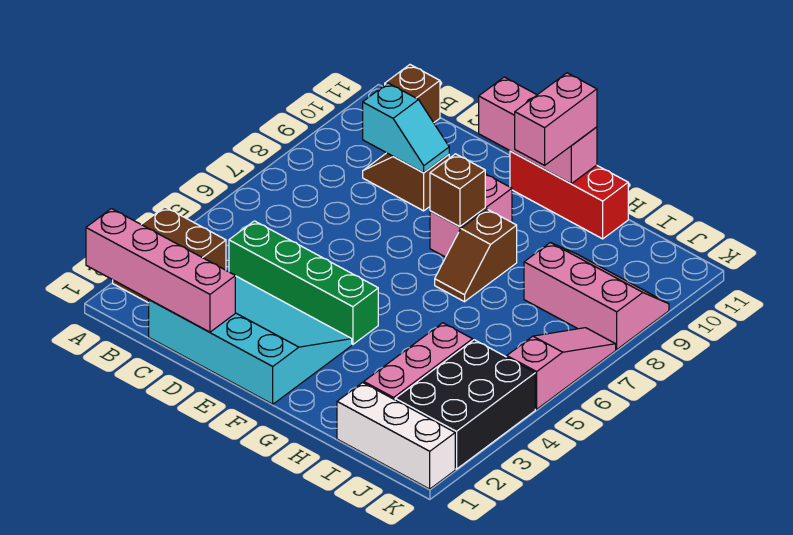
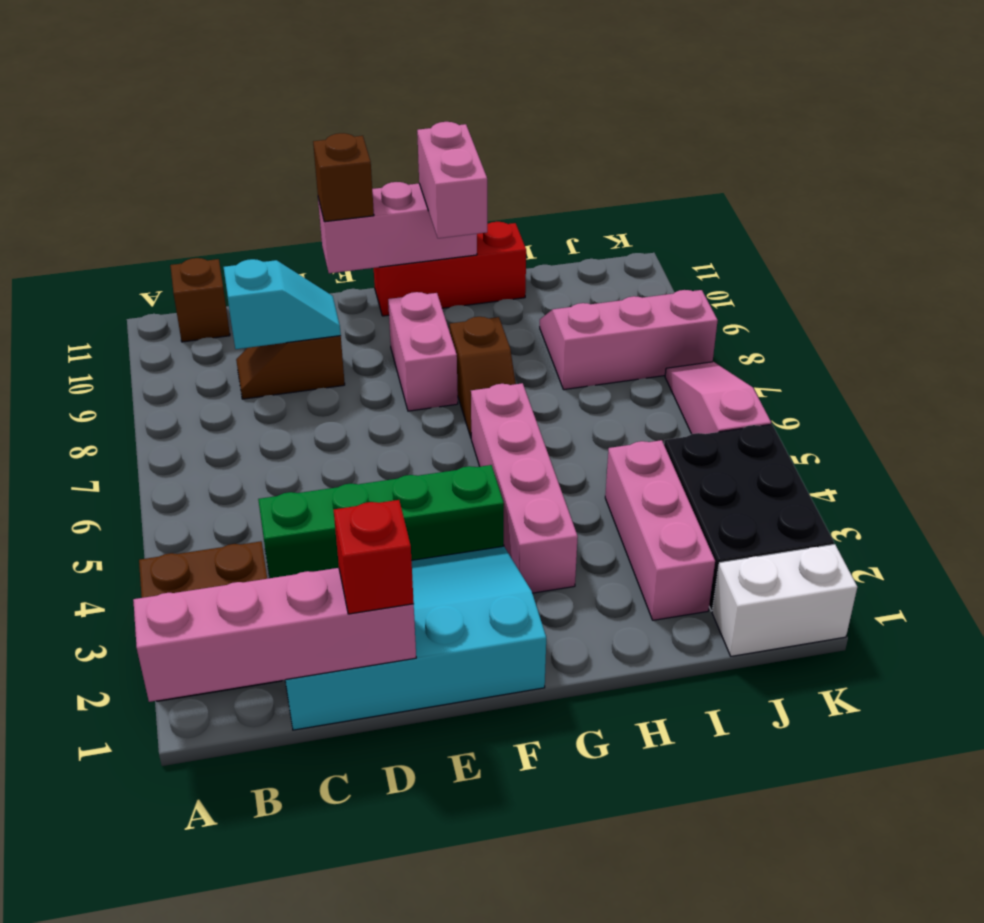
none -> red brick D1 level 3
brown brick F8 level 2 -> brown brick E11 level 3
none -> pink brick G3:G6 level 1
white brick I1:K1 level 1 -> white brick J1:K1 level 1

